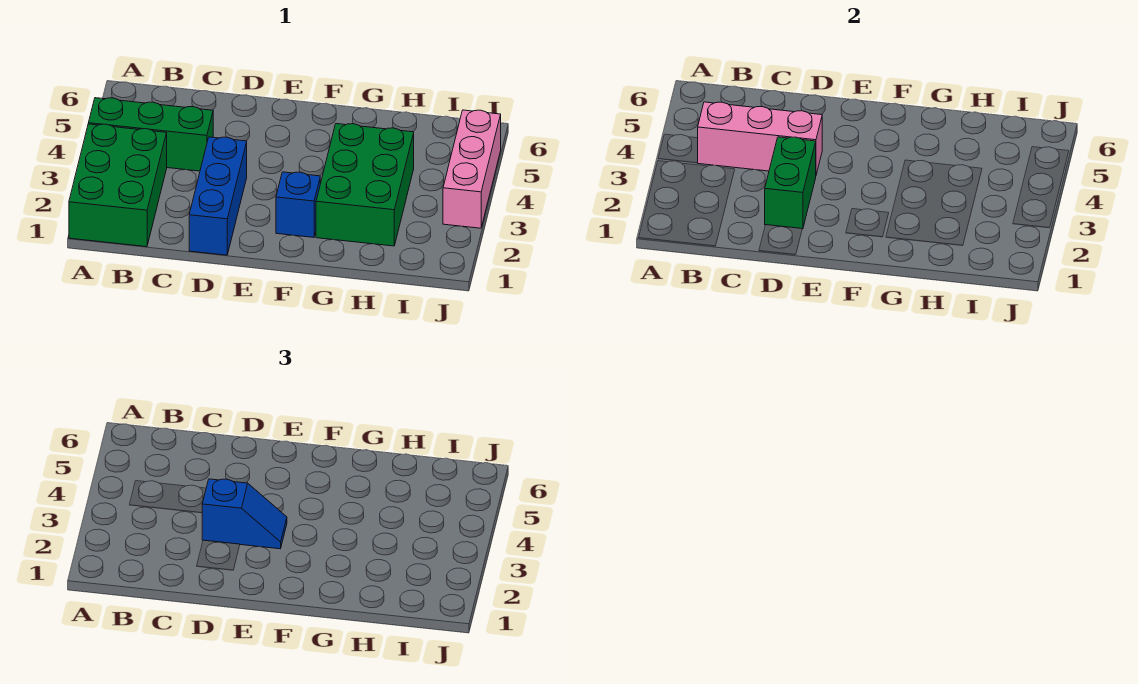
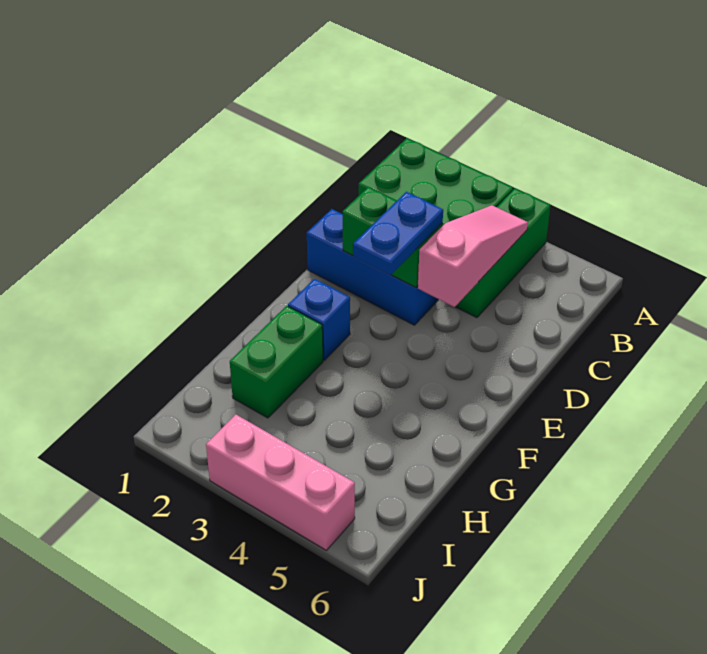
pink brick B4:D4 level 2 -> pink slope B4:D4 level 2 top D
blue slope D3:E3 level 3 top D -> blue plate D3:E3 level 3
green brick G2:H4 level 1 -> green brick G2:H2 level 1

